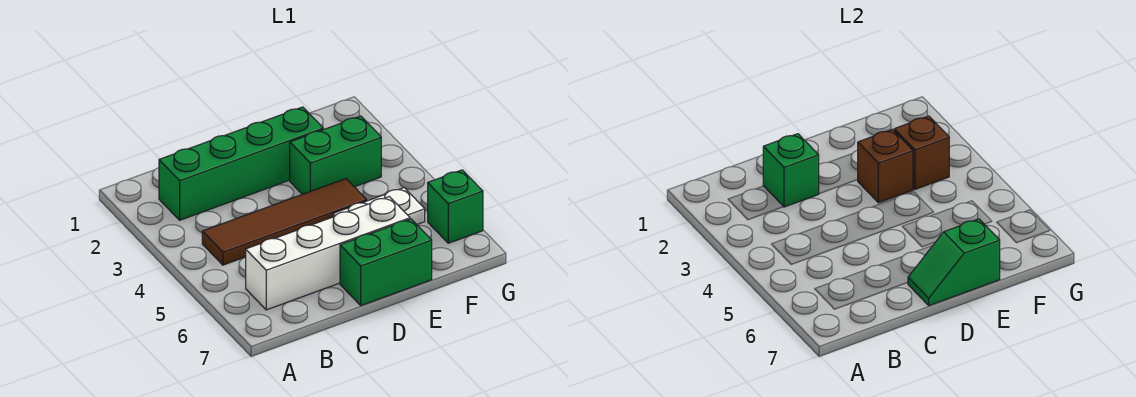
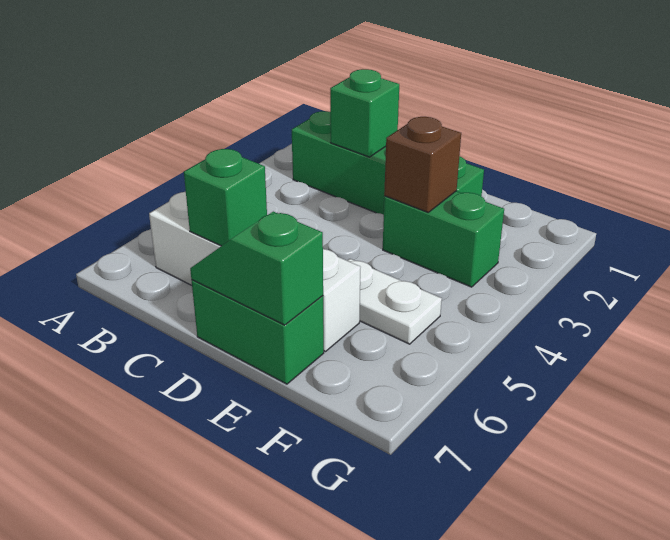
brown tile B4:E4 level 1 -> none
brown brick F3 level 2 -> none
green brick G6 level 1 -> green brick C6 level 2

